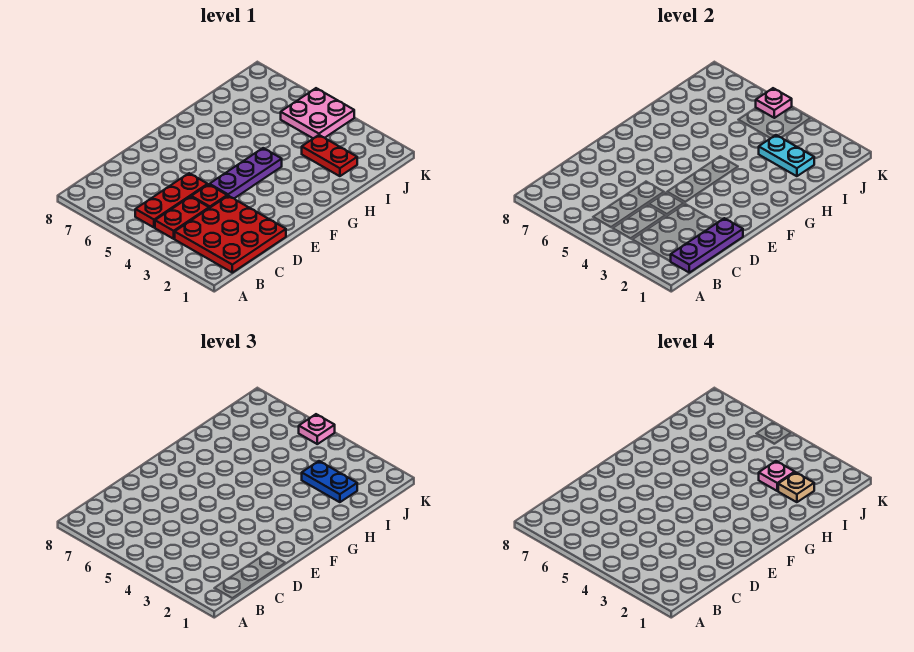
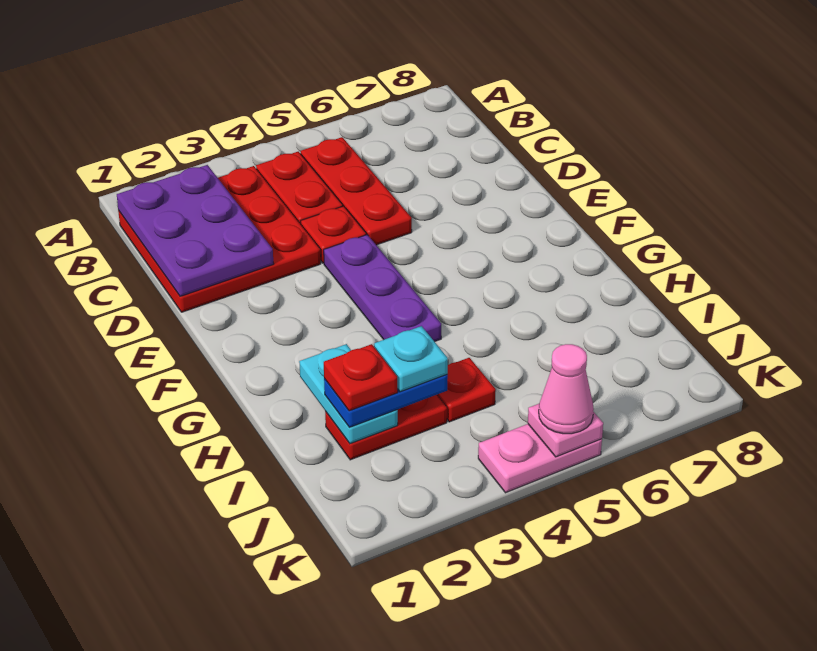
purple plate B1:D1 level 2 -> purple plate B1:D2 level 2
cyan plate I2:I3 level 2 -> cyan plate H2:I2 level 2
tan plate I2 level 4 -> red plate I2 level 4
pink plate I3 level 4 -> cyan plate I3 level 4
none -> red plate I4 level 1
pink plate J4:K5 level 1 -> pink plate K4:K5 level 1
pink plate K5 level 3 -> pink cone K5 level 3

